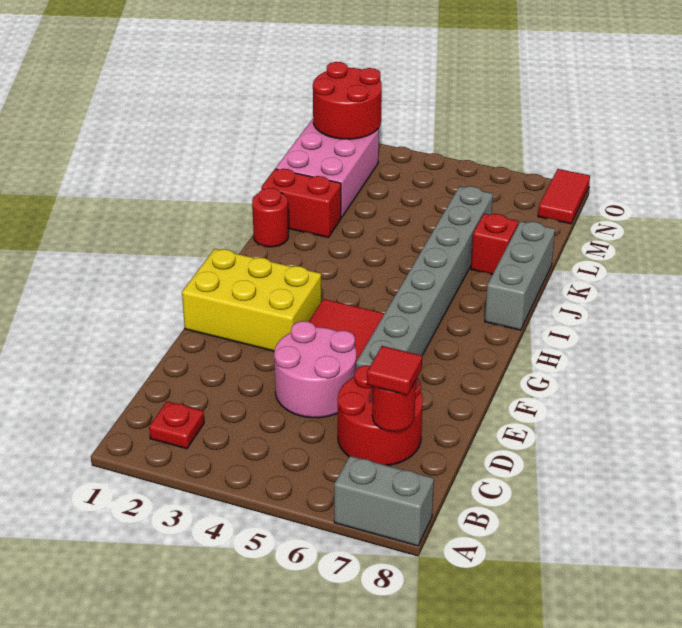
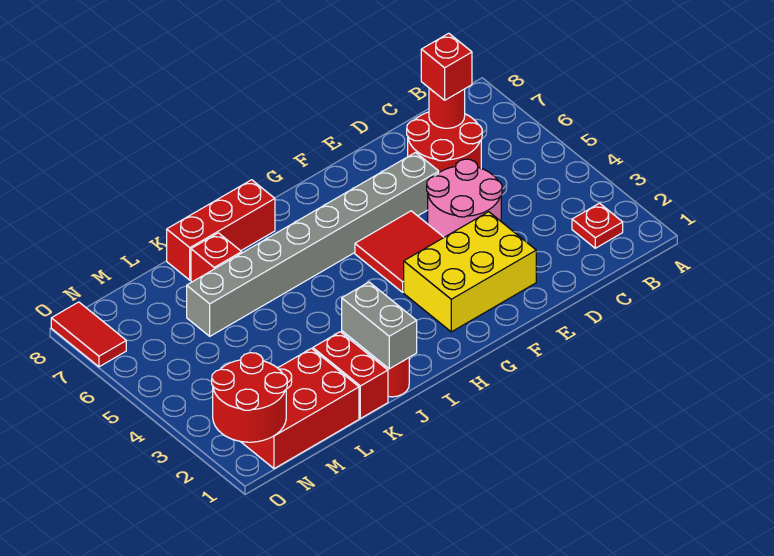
grey brick A7:A8 level 1 -> grey brick J1:J2 level 2
red tile C7 level 3 -> red brick C7 level 3
yellow brick F1:G3 level 1 -> yellow brick E2:G3 level 1
grey brick I8:K8 level 1 -> red brick I8:K8 level 1
pink brick L1:N2 level 1 -> red brick L1:N2 level 1
red tile N8:O8 level 1 -> red tile O7:O8 level 1

